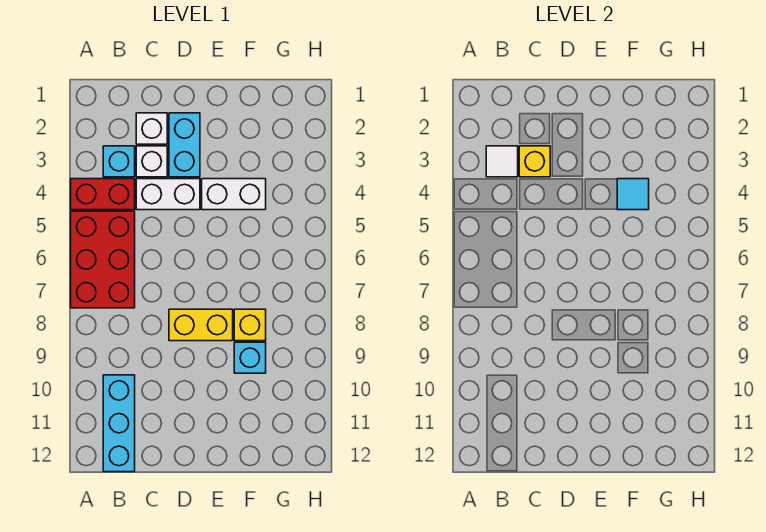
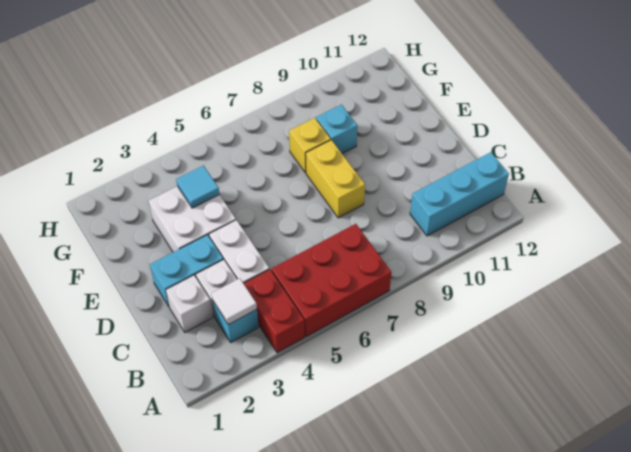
yellow brick C3 level 2 -> none
white brick E4:F4 level 1 -> white brick E3:F4 level 1

